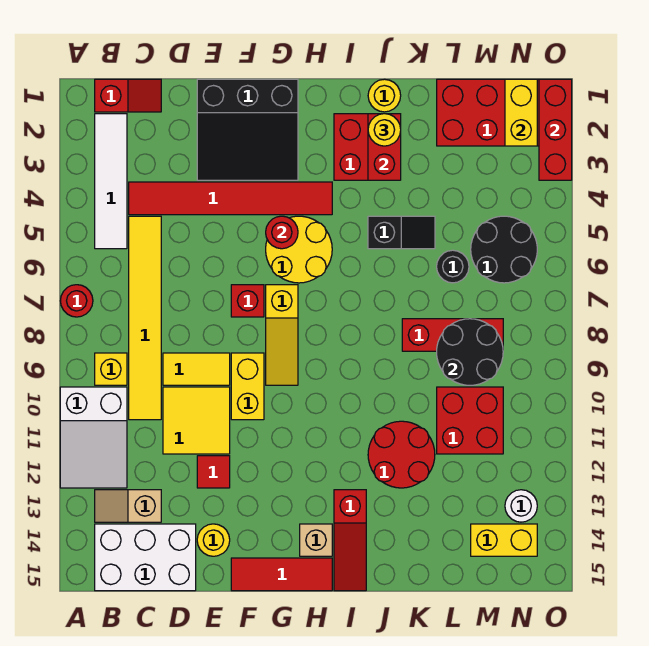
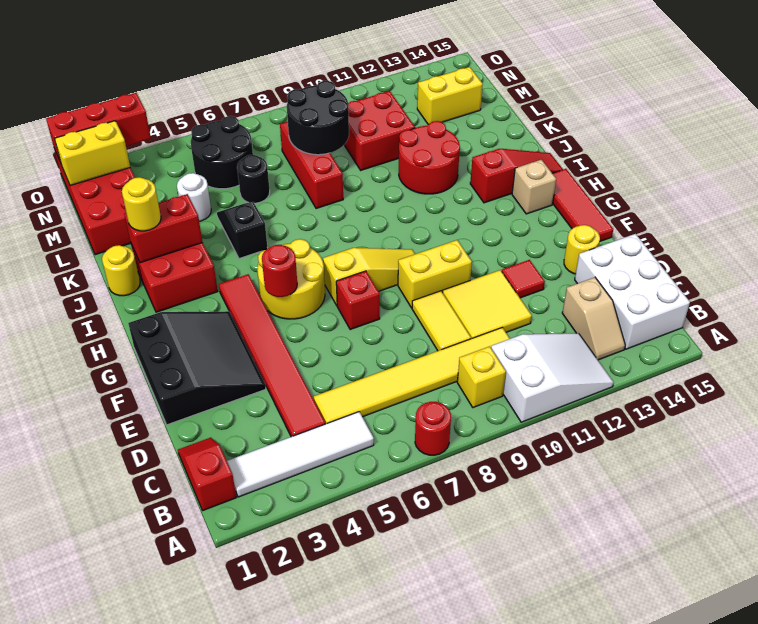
yellow brick M14:N14 level 1 -> yellow brick M13:M14 level 1
white round brick N13 level 1 -> white round brick L4 level 1

